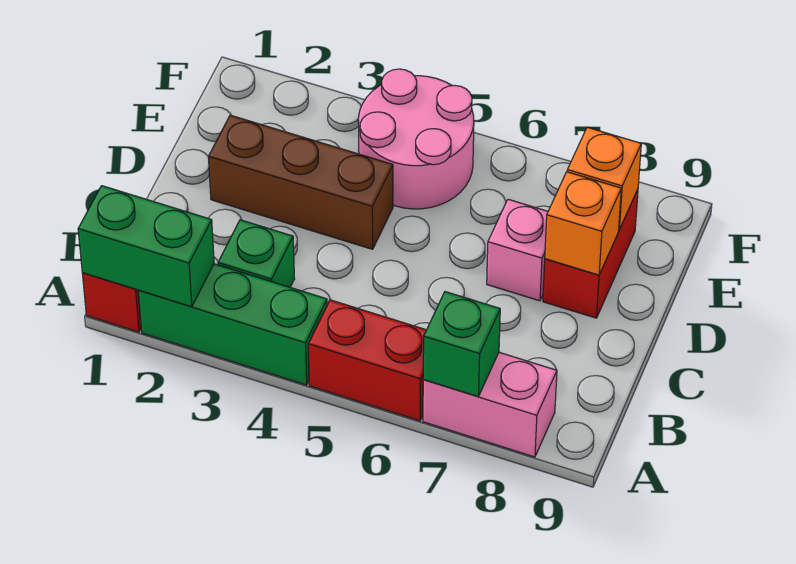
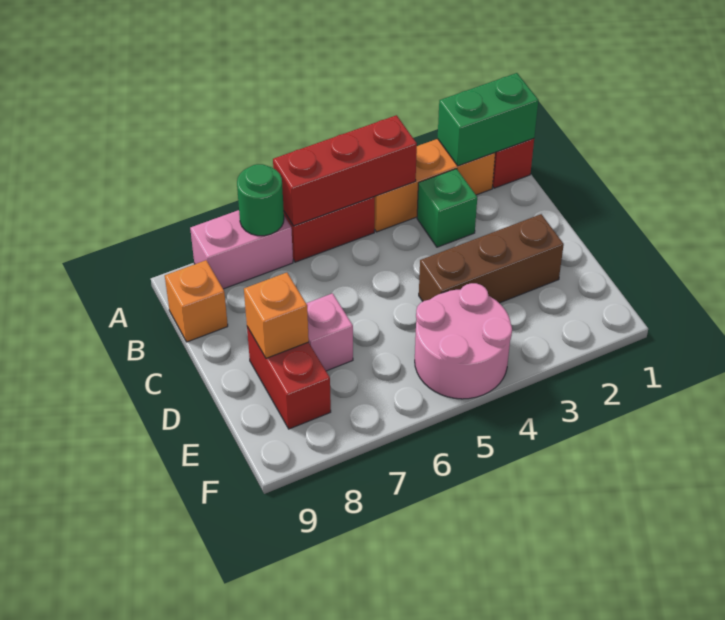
green brick A2:A4 level 1 -> orange brick A2:A4 level 1
none -> red brick A4:A6 level 2
green brick A7 level 2 -> green round brick A7 level 2
orange brick E8 level 2 -> orange brick B9 level 1

